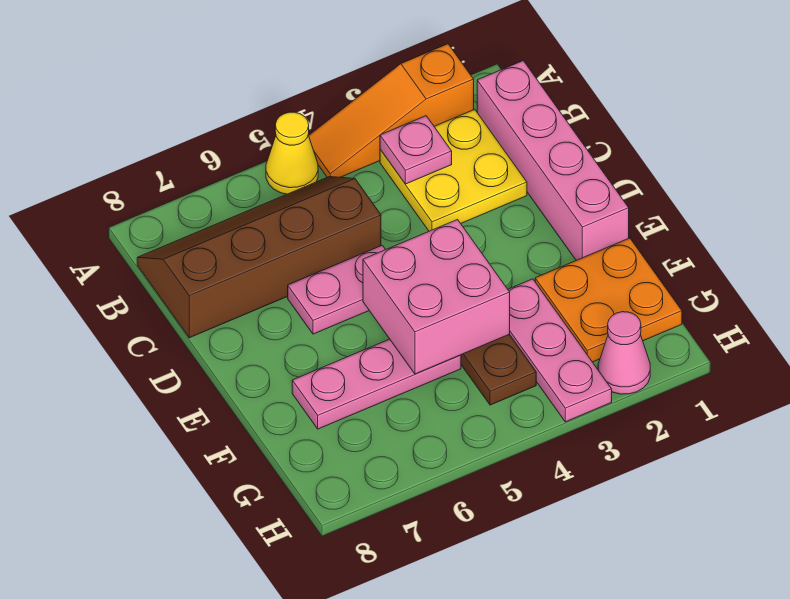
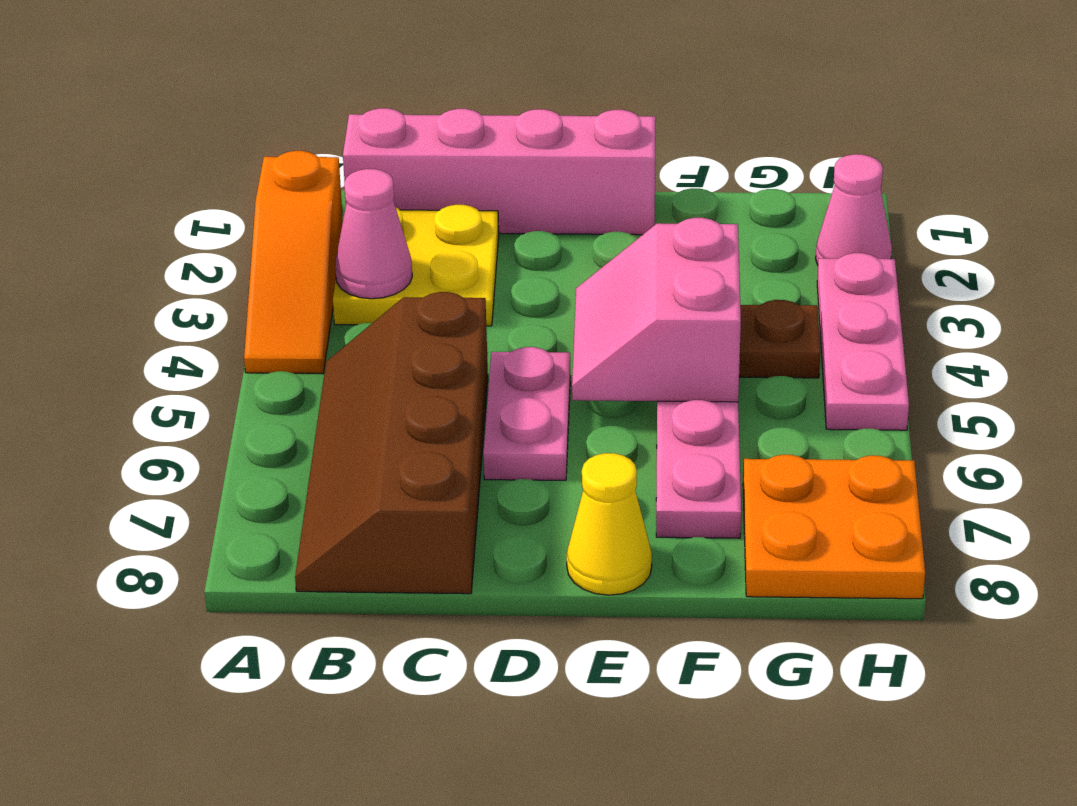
yellow cone A5 level 1 -> yellow cone E8 level 1
pink plate B3 level 2 -> pink cone B3 level 2
pink brick E4:F5 level 2 -> pink slope E4:F5 level 2 top F
orange plate F1:G2 level 1 -> orange plate G7:H8 level 1
pink plate F3:H3 level 1 -> pink plate H3:H5 level 1

